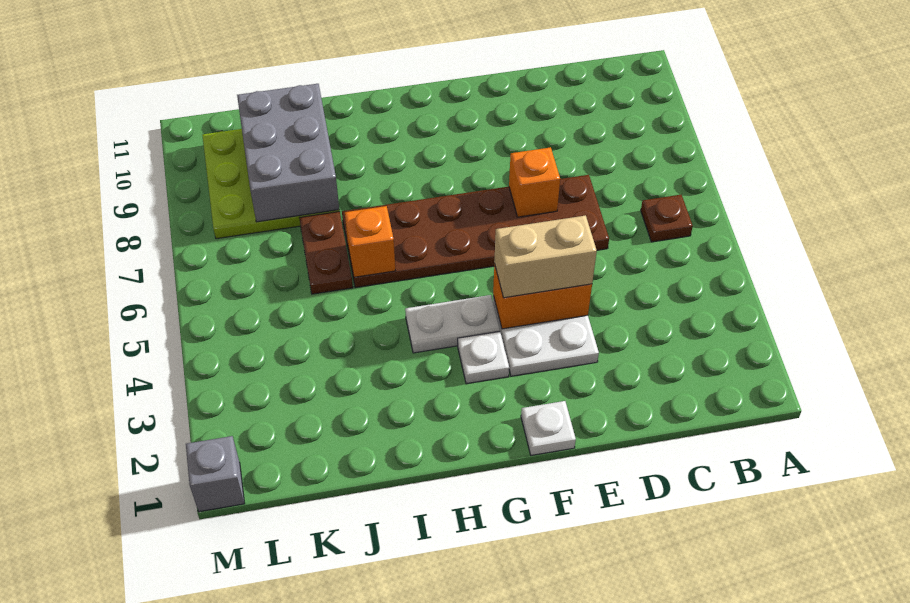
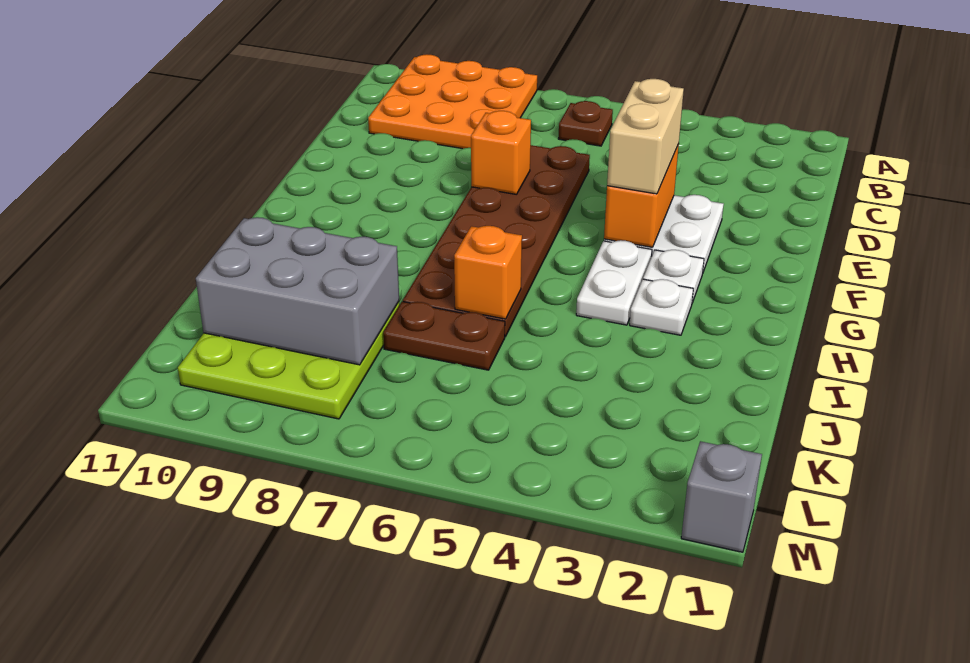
none -> orange plate A8:C10 level 1
white plate F1 level 1 -> white plate H3 level 1

